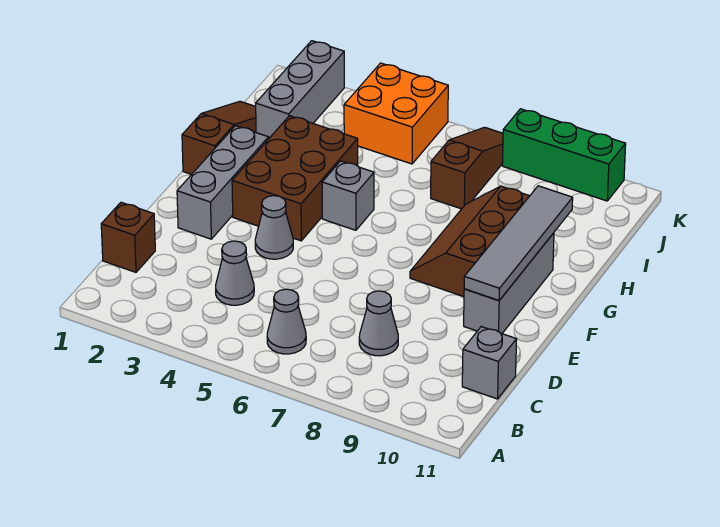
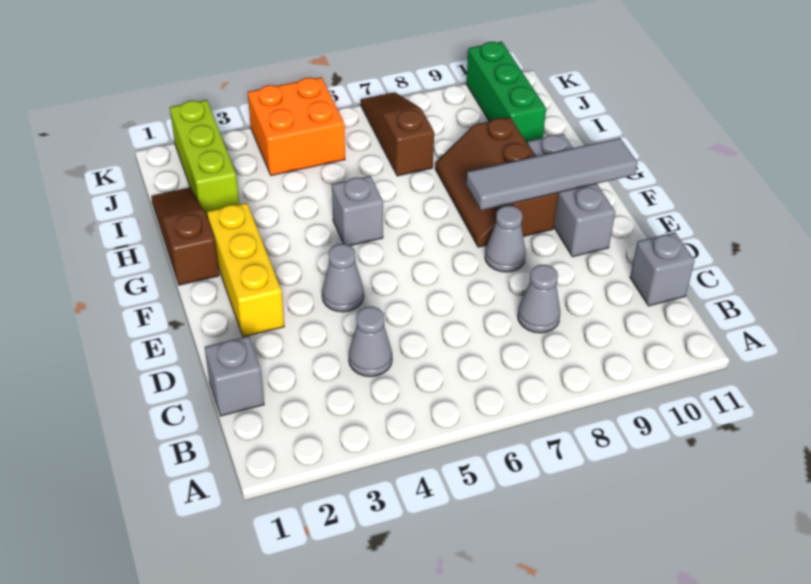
grey cone B6 level 1 -> grey cone E8 level 1
brown brick C1 level 1 -> grey brick C1 level 1
grey brick E2:G2 level 1 -> yellow brick E2:G2 level 1
grey tile E10:H10 level 2 -> grey tile F8:F11 level 2
brown brick F3:H4 level 1 -> none
grey brick I2:K2 level 1 -> lime brick I2:K2 level 1
green brick K8:K10 level 1 -> green brick I10:K10 level 1

